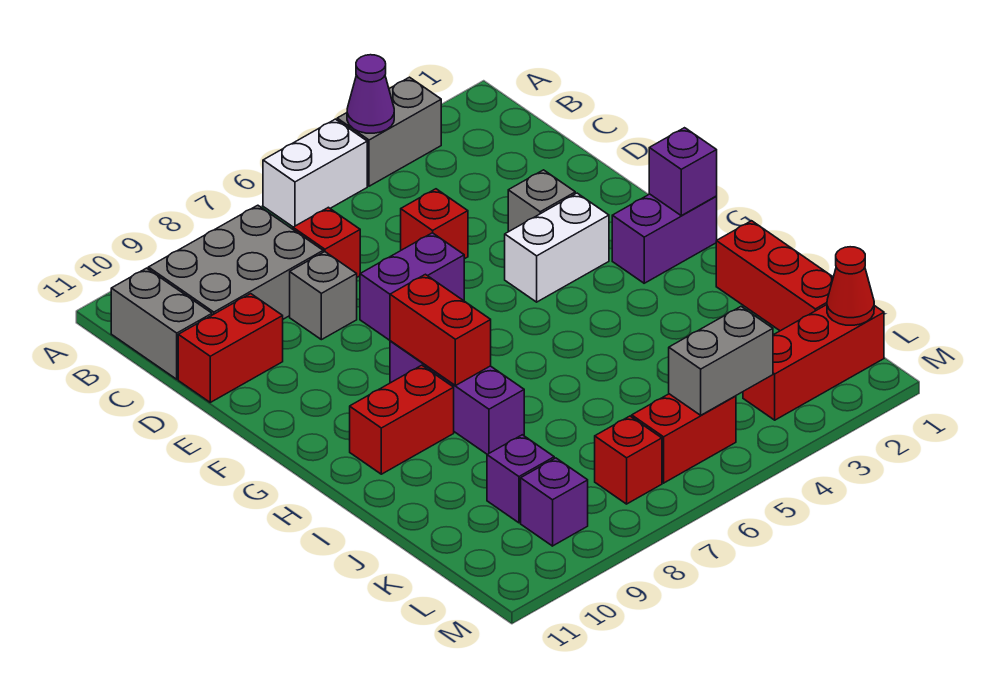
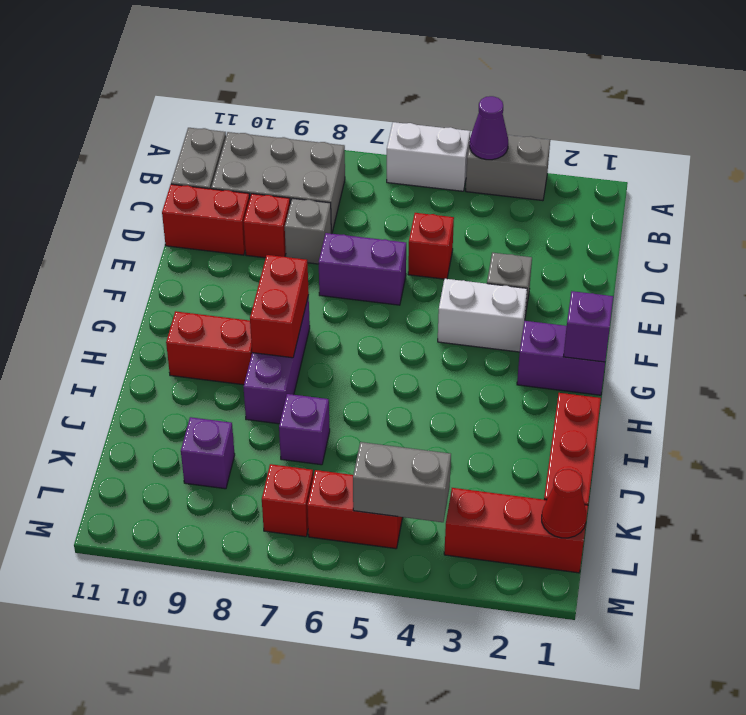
red brick C7 level 1 -> red brick D9 level 1
purple brick L9 level 1 -> purple brick J7 level 1

